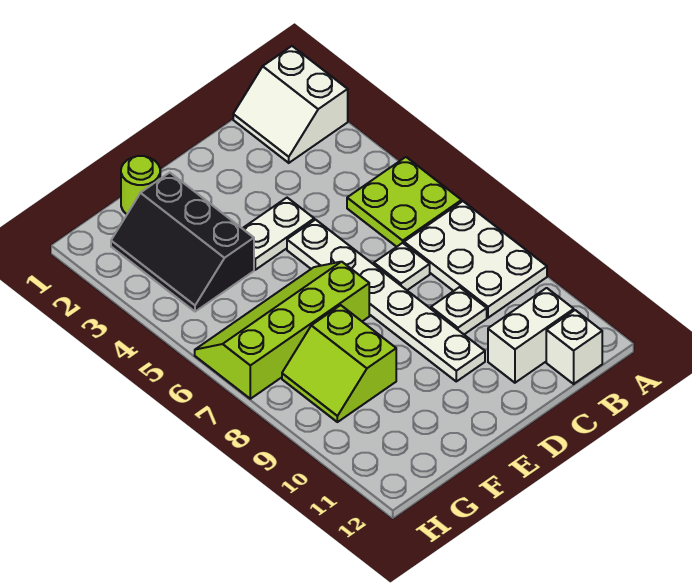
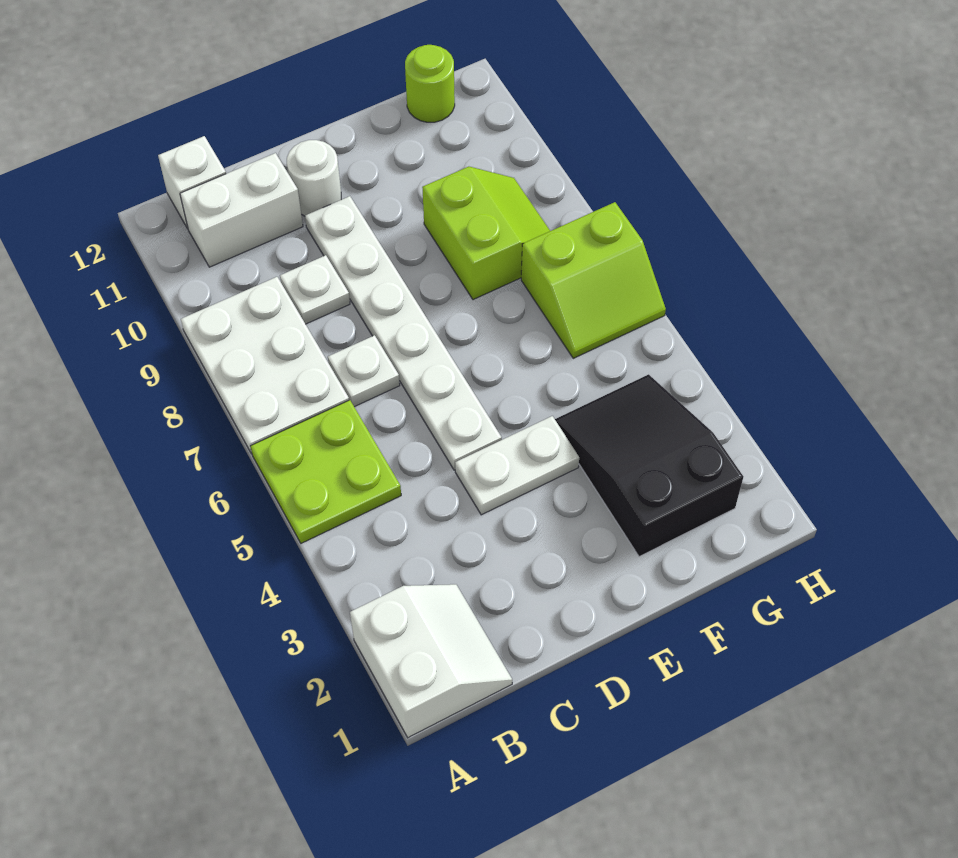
none -> white round brick D11 level 1
lime slope E6:H7 level 1 top 7 -> lime slope G6:H7 level 1 top 7
lime round brick F1 level 1 -> lime round brick G12 level 1
black slope F2:G4 level 1 top F -> black slope F2:G4 level 1 top 2

